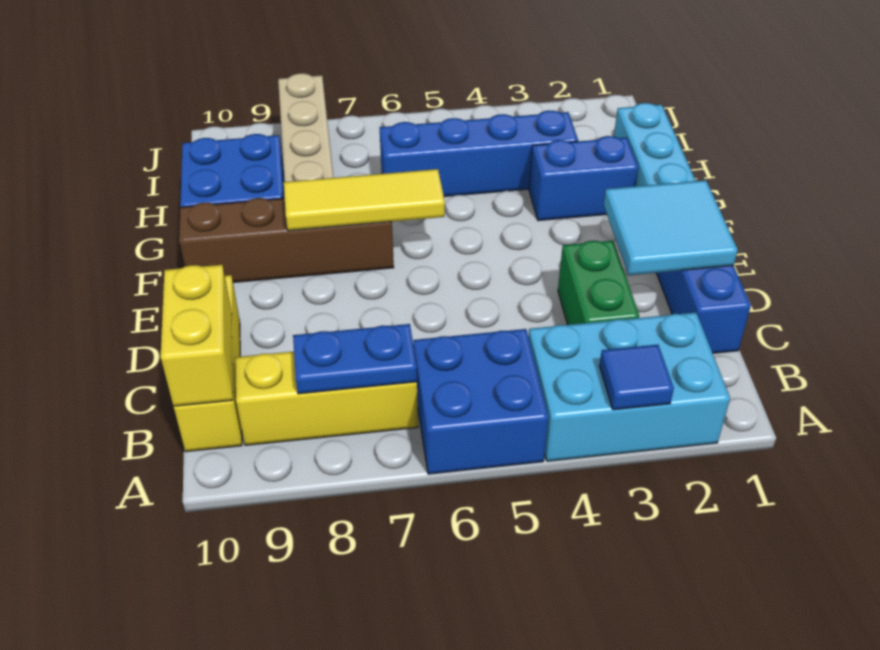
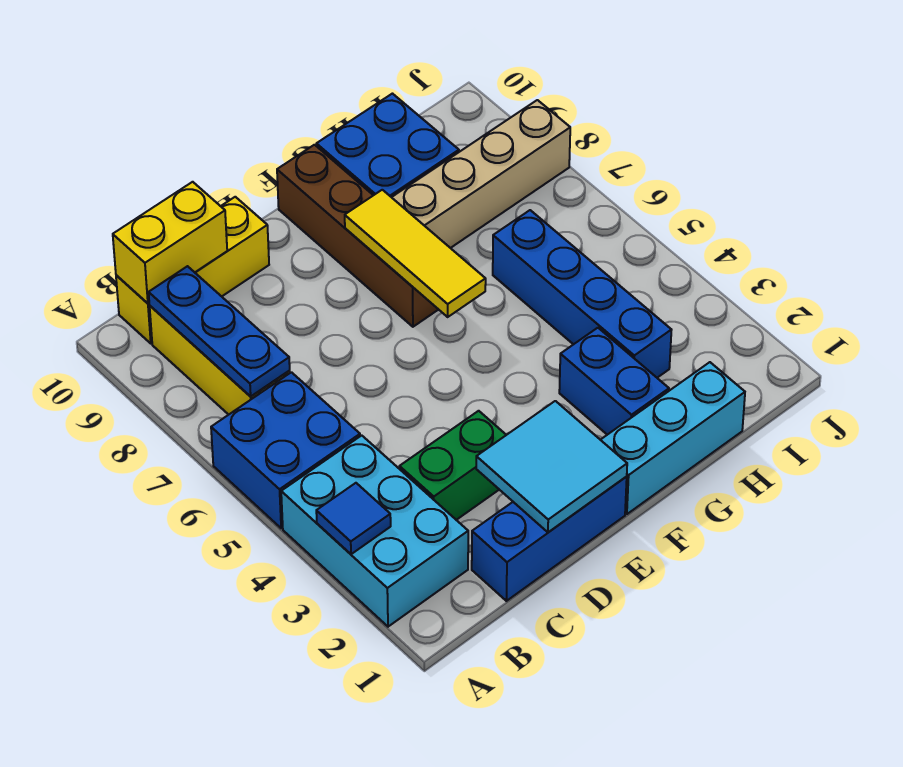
blue plate B7:B8 level 2 -> blue plate B7:B9 level 2

